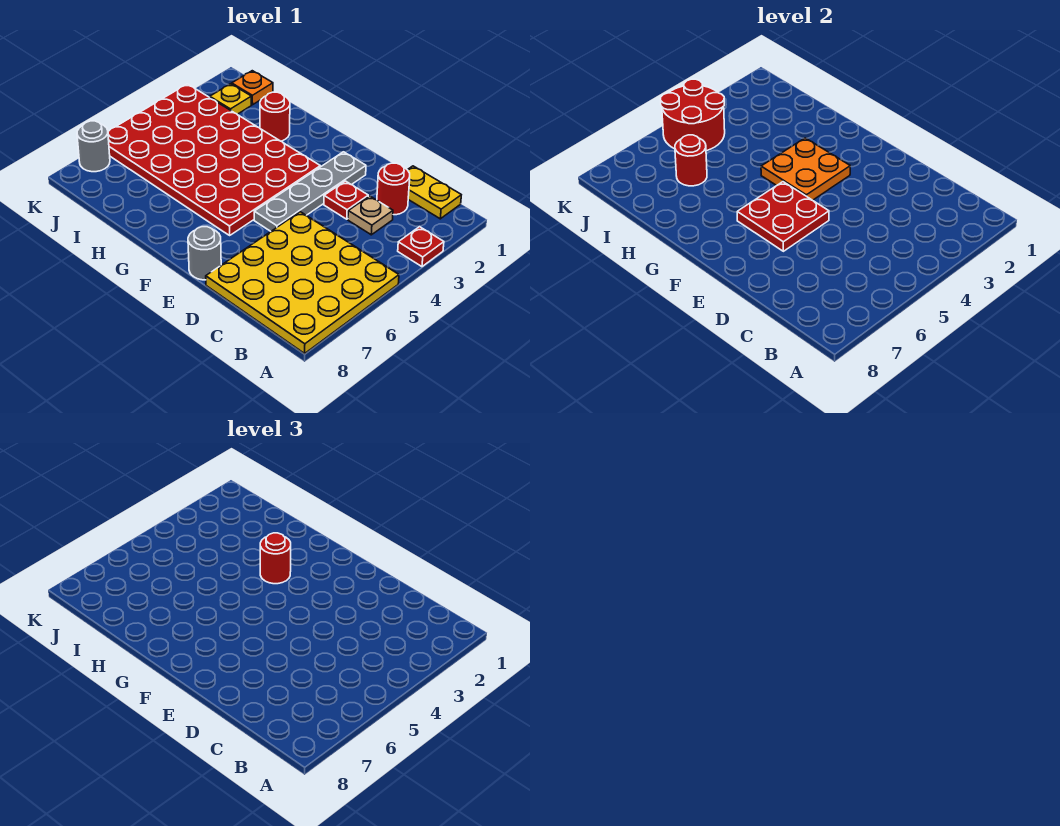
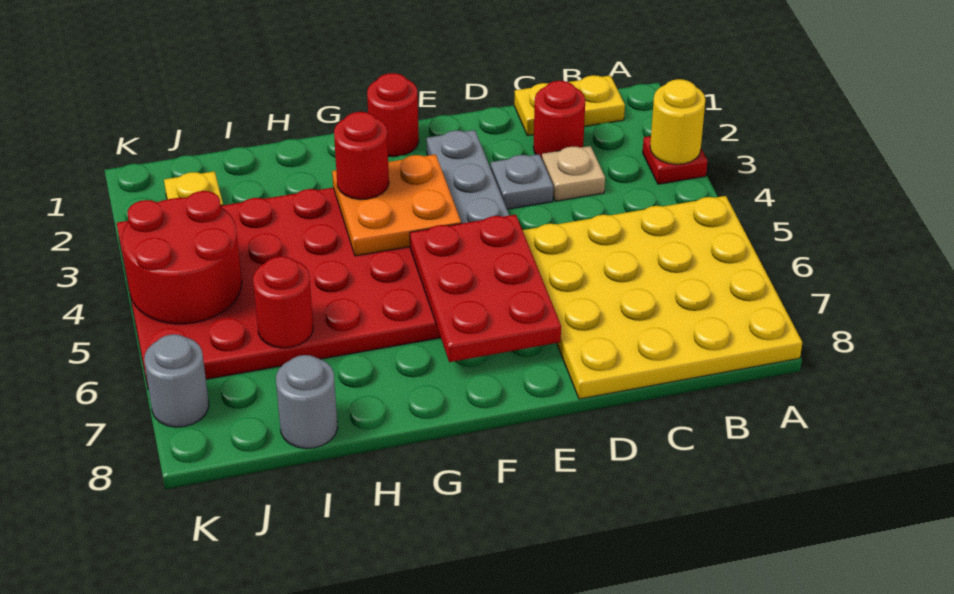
none -> yellow round brick A3 level 2
red plate D3 level 1 -> grey plate D3 level 1
red plate E5:F6 level 2 -> red plate E5:F7 level 2
grey round brick E8 level 1 -> grey round brick I8 level 1
red round brick H2 level 1 -> red round brick F1 level 1
orange plate J1 level 1 -> none

